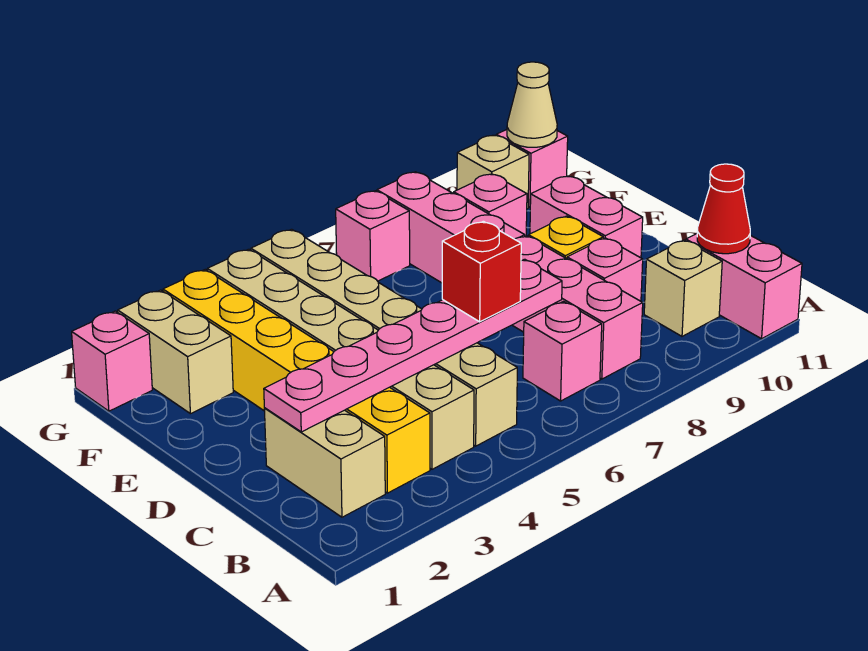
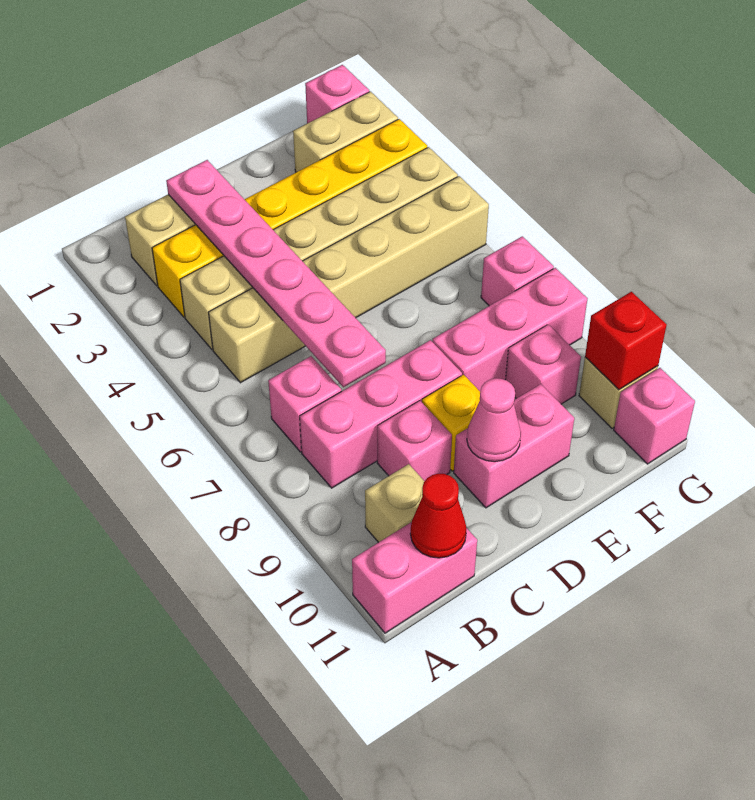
red brick C6 level 3 -> red brick G10 level 2
none -> pink cone D10 level 2
tan cone G11 level 2 -> none

